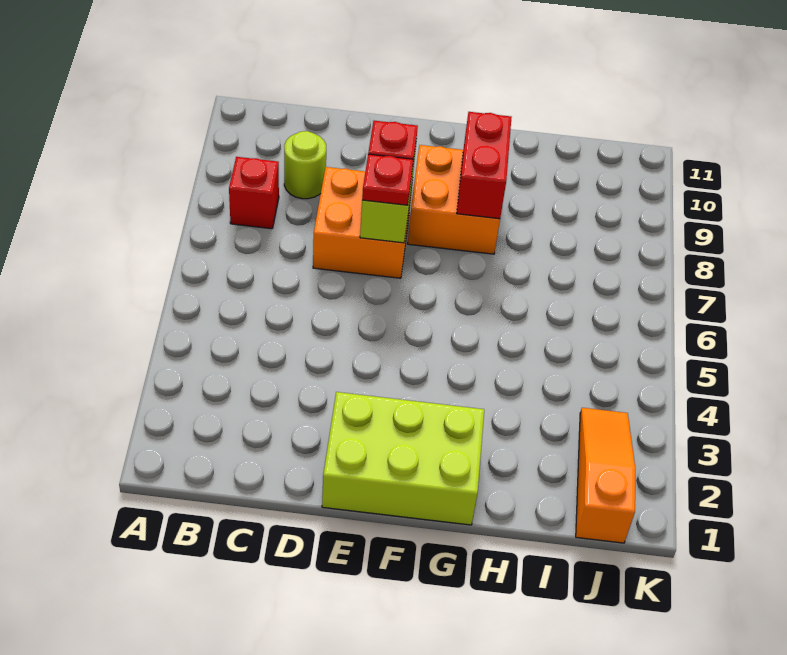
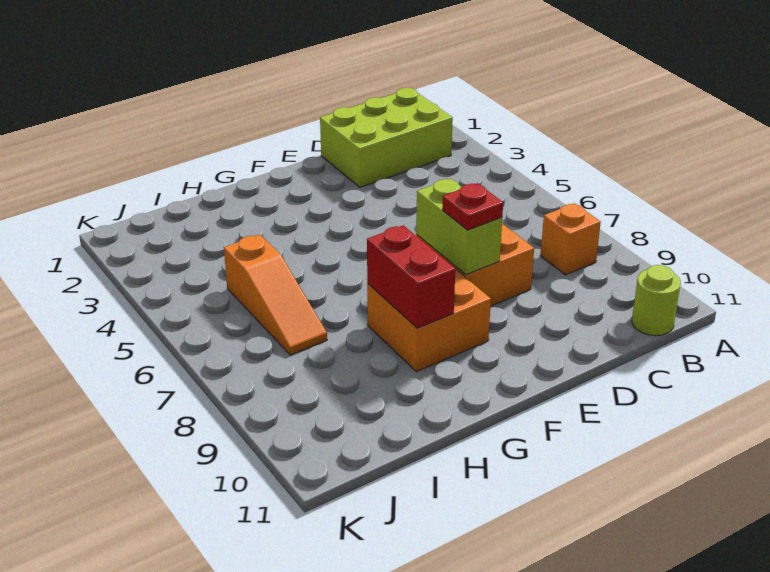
red brick B8 level 1 -> orange brick B8 level 1
lime round brick C9 level 1 -> lime round brick B11 level 1
lime brick E1:G2 level 1 -> lime brick B1:D2 level 1
red plate E7 level 3 -> none
orange slope J1:J3 level 1 top 1 -> orange slope I5:I7 level 1 top 5

